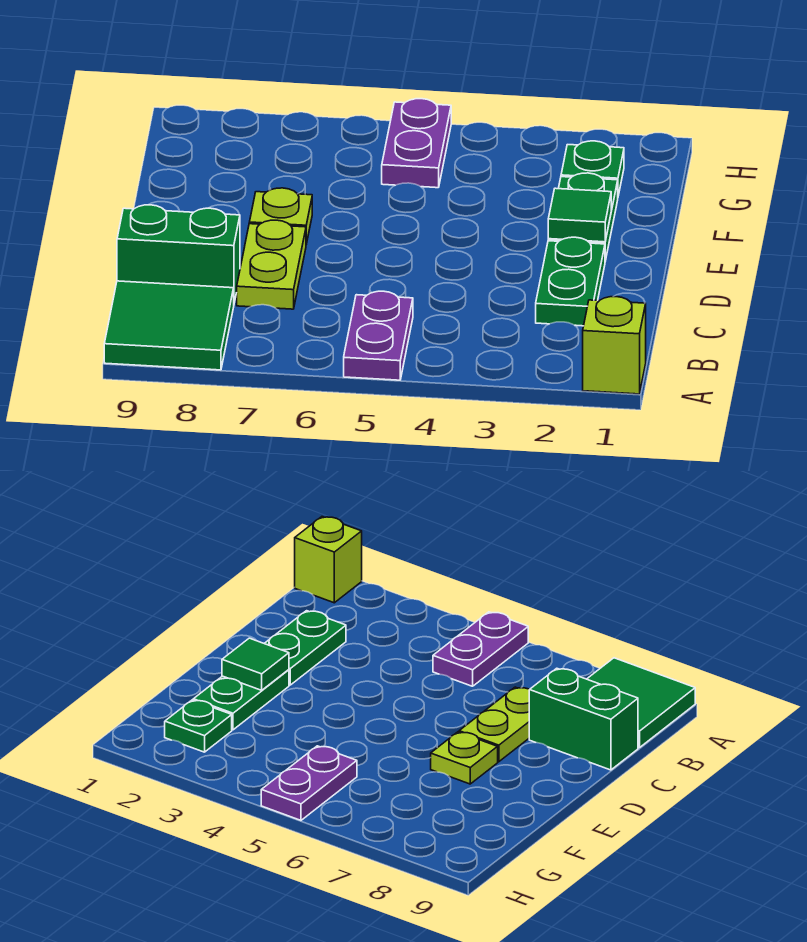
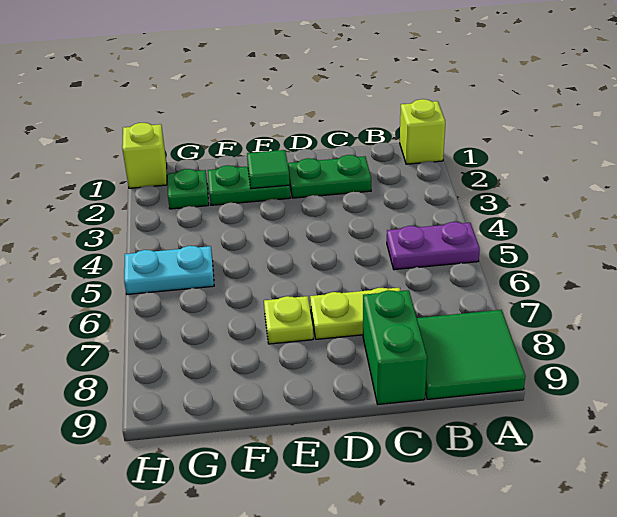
purple plate G5:H5 level 1 -> cyan plate G5:H5 level 1
none -> lime brick H1 level 1

